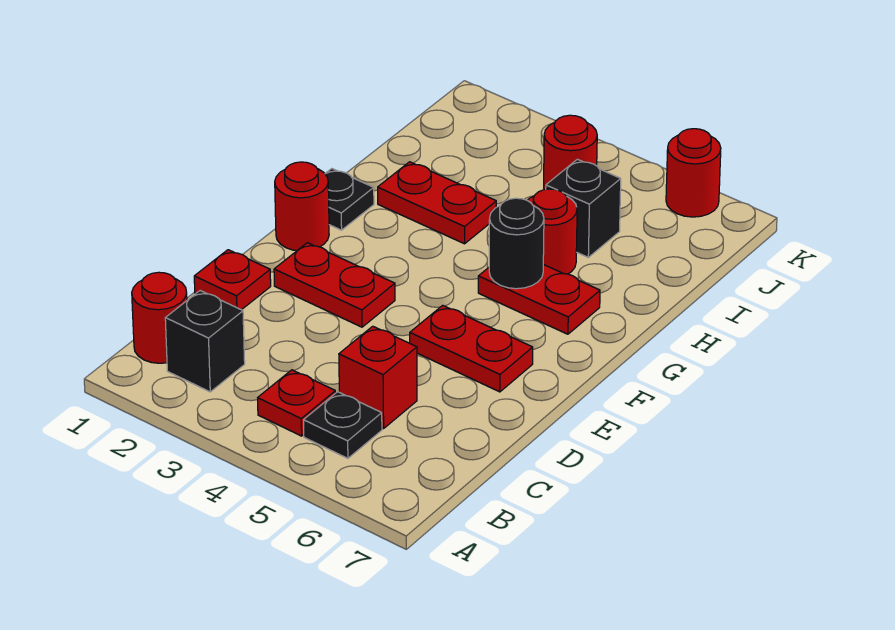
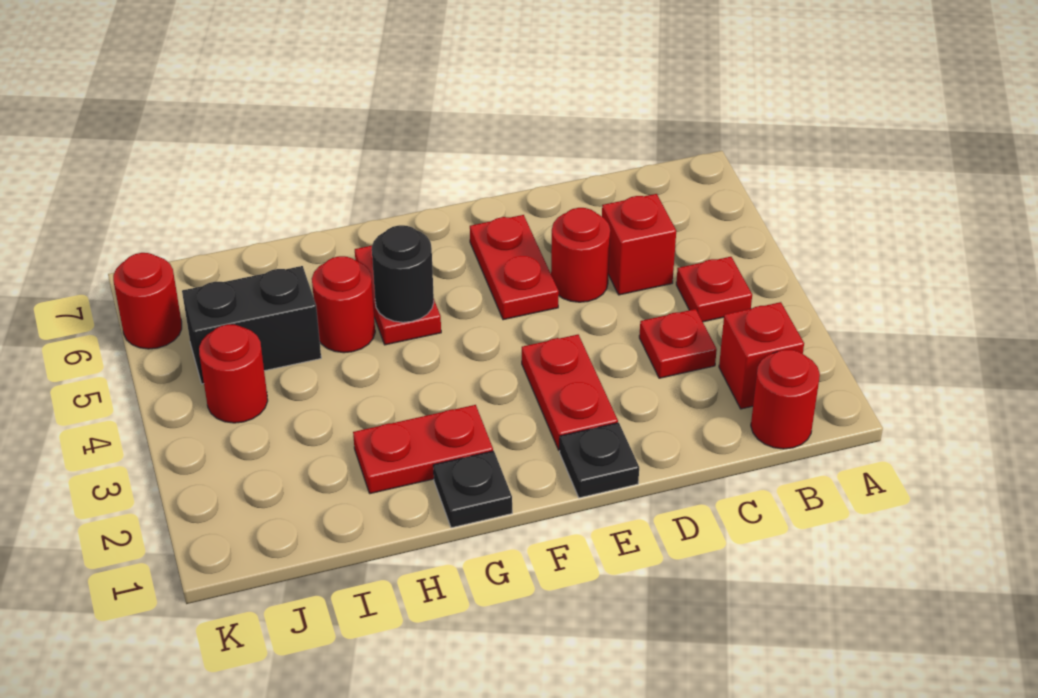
black brick B2 level 1 -> red brick B2 level 1
black plate B5 level 1 -> black plate E1 level 1
red plate D1 level 1 -> red plate C3 level 1
red round brick F1 level 1 -> red round brick D5 level 1
red plate H2:H3 level 1 -> red plate G2:H2 level 1
black brick I5 level 1 -> black brick I5:J5 level 1

